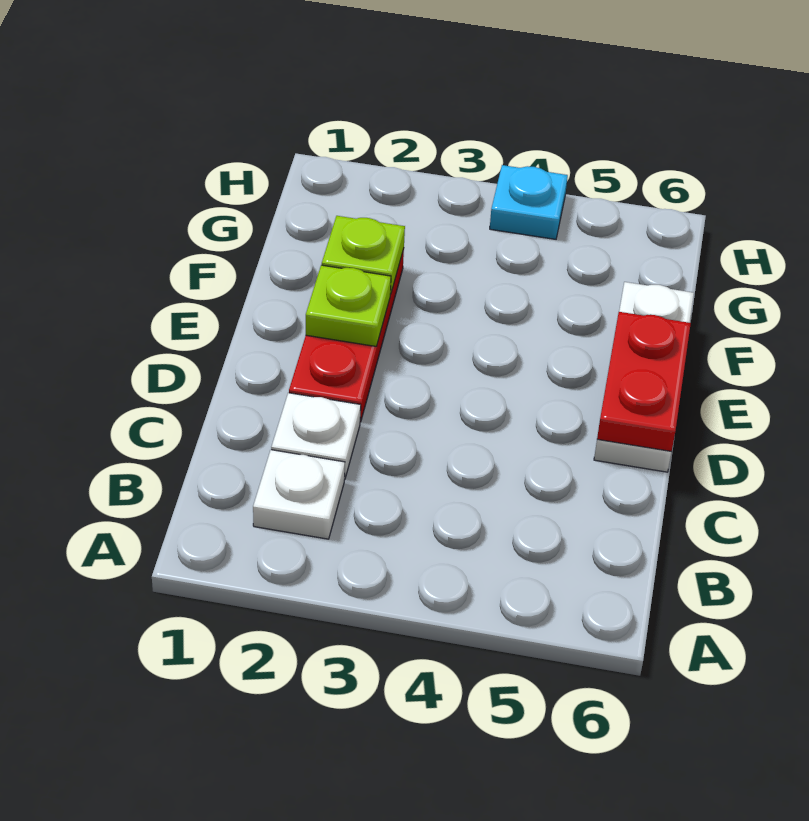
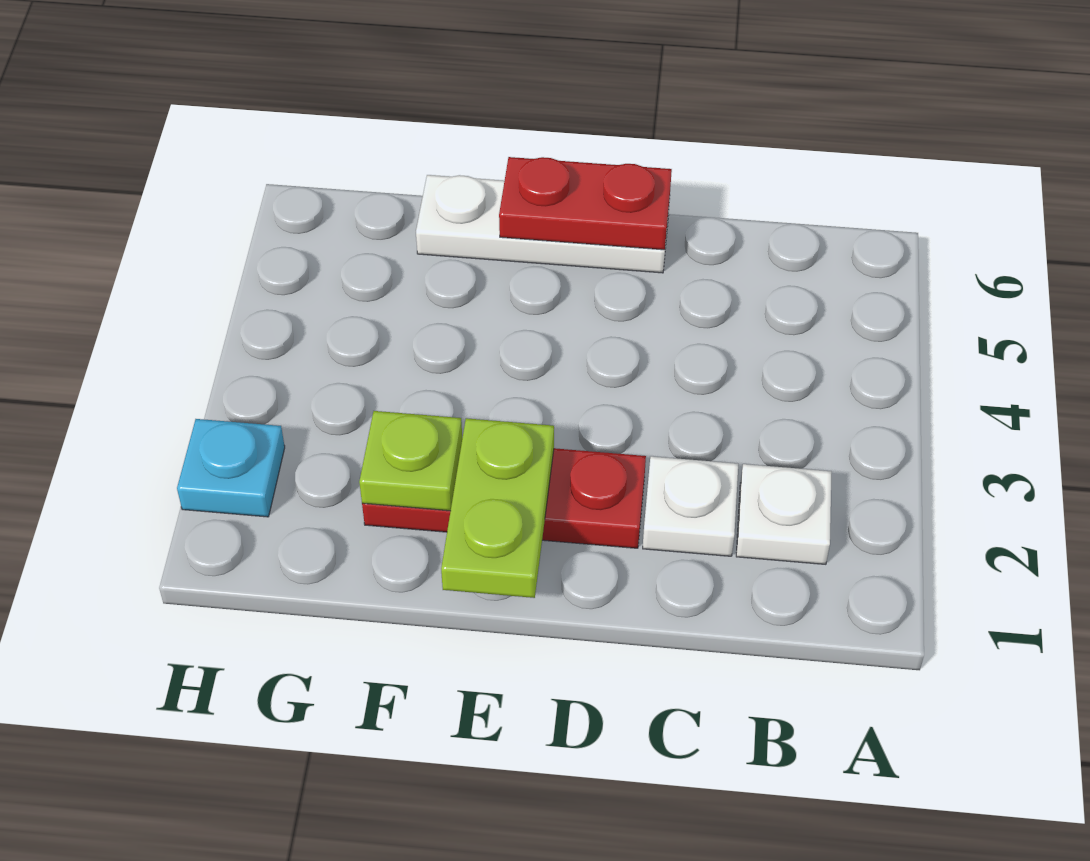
lime plate E2 level 2 -> lime plate E1:E2 level 2
cyan plate H4 level 1 -> cyan plate H2 level 1

